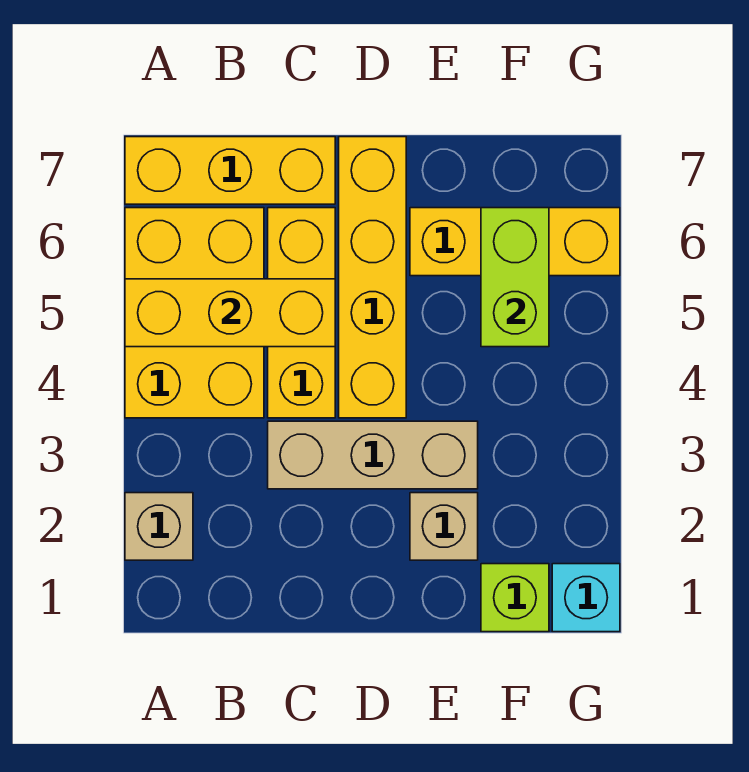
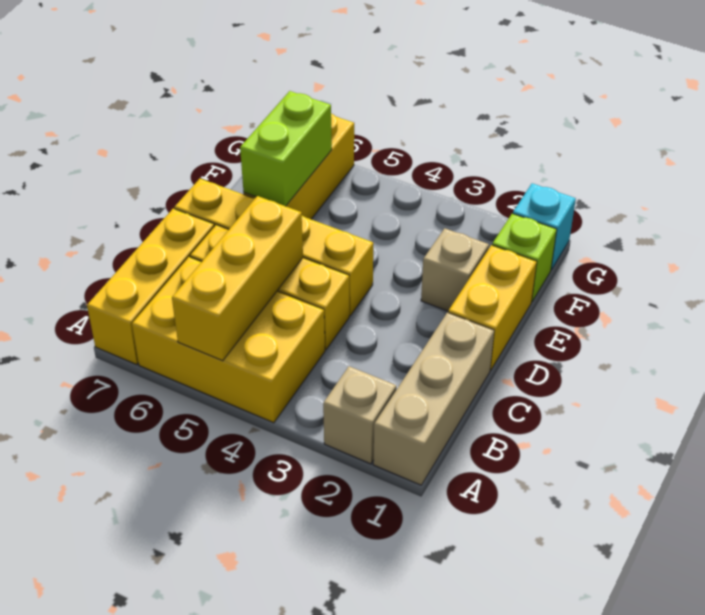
tan brick C3:E3 level 1 -> tan brick A1:C1 level 1
none -> yellow brick D1:E1 level 1
lime brick F5:F6 level 2 -> lime brick E6:F6 level 2

